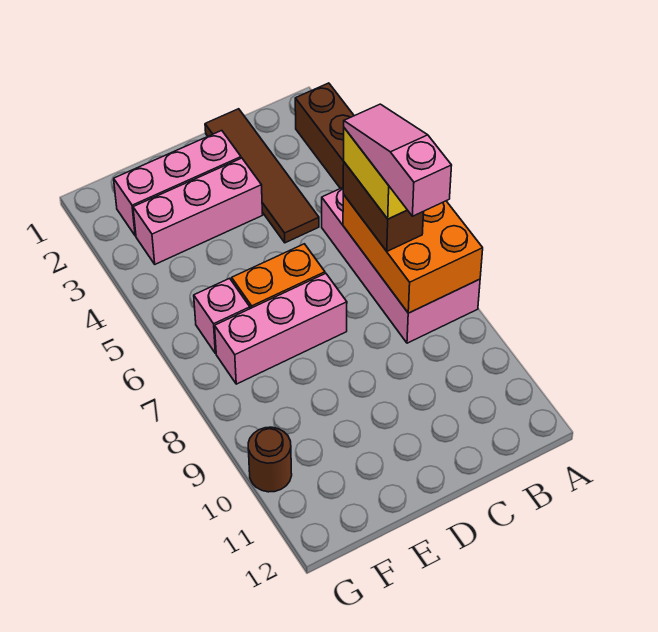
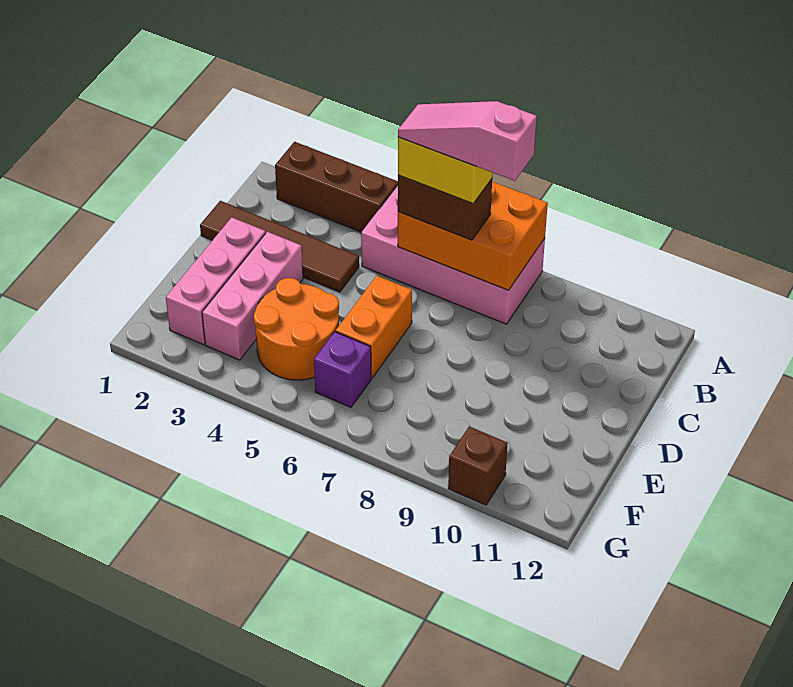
pink brick D7:F7 level 1 -> none
none -> orange round brick E4:F5 level 1
pink brick F6 level 1 -> purple brick F6 level 1
brown round brick G10 level 1 -> brown brick G10 level 1

